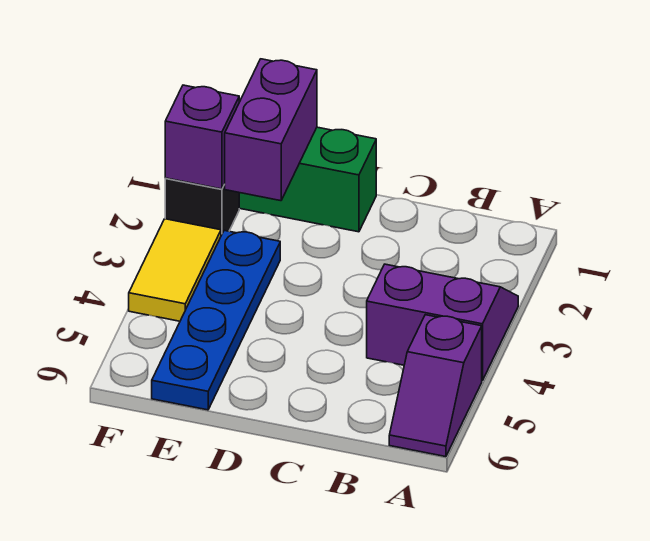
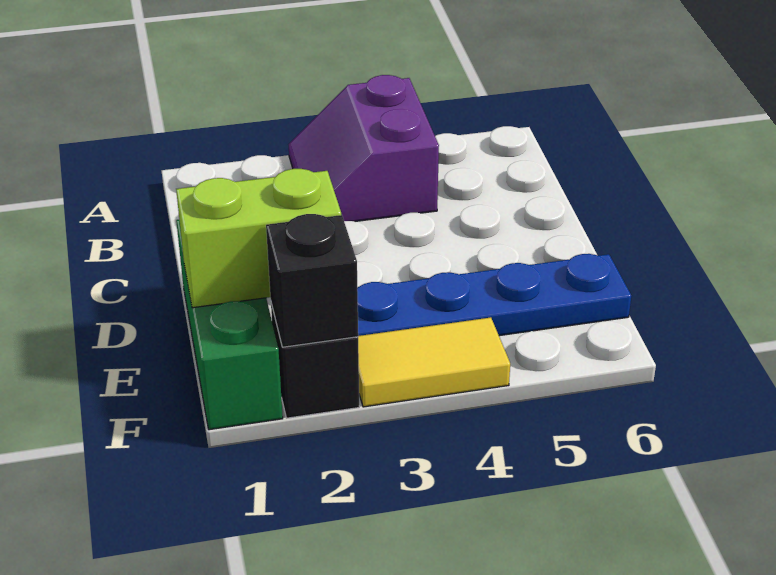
purple slope A5:A6 level 1 top 5 -> none
purple brick E1:E2 level 2 -> lime brick E1:E2 level 2
purple brick F2 level 2 -> black brick F2 level 2

